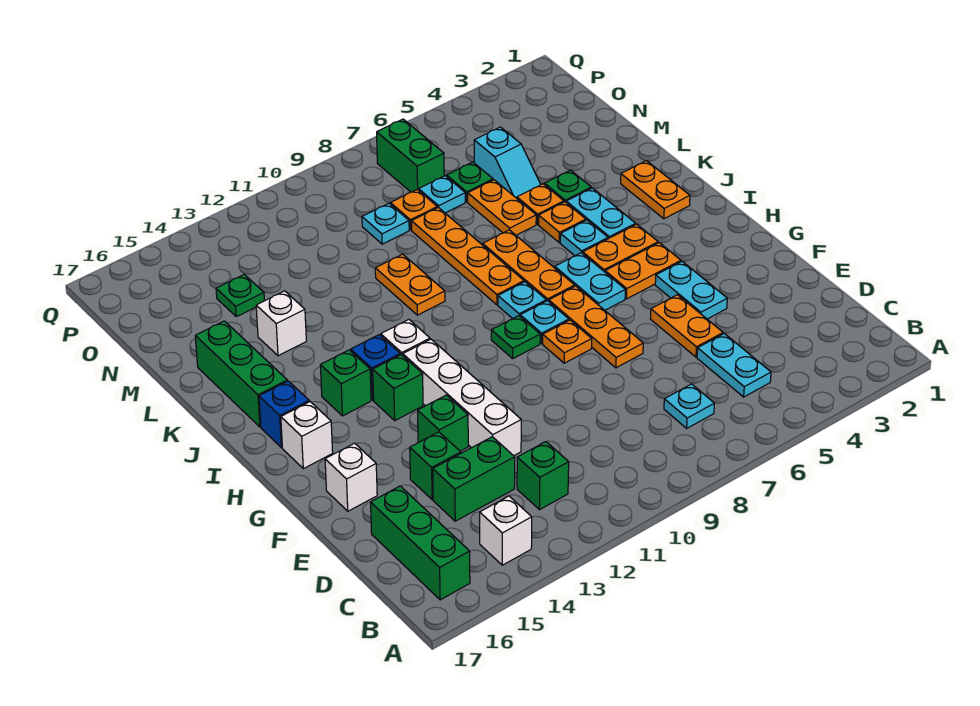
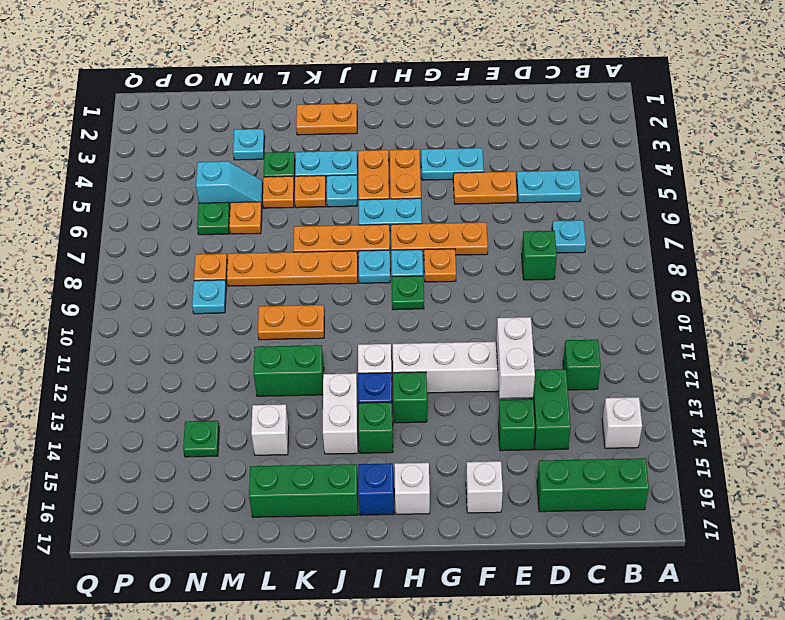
none -> white brick E12:E13 level 2
green brick F13 level 1 -> green brick D8 level 1
none -> white brick J13:J14 level 1
orange plate L6:M6 level 1 -> orange plate M6 level 1
cyan plate N7 level 1 -> cyan plate M3 level 1
green brick O7:P7 level 1 -> green brick K12:L12 level 1

